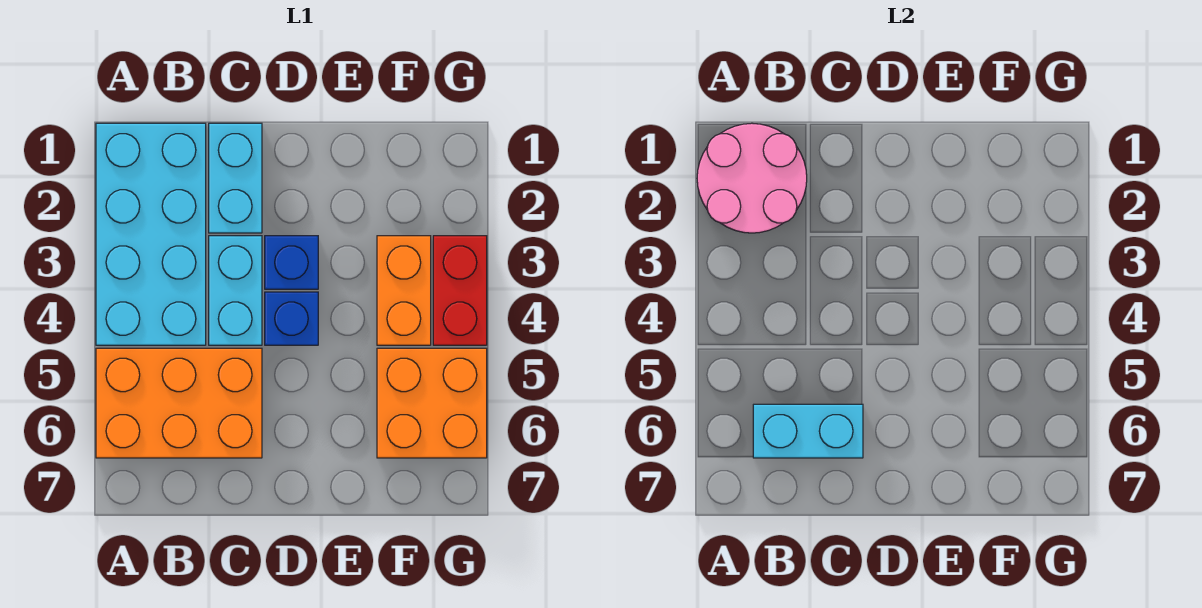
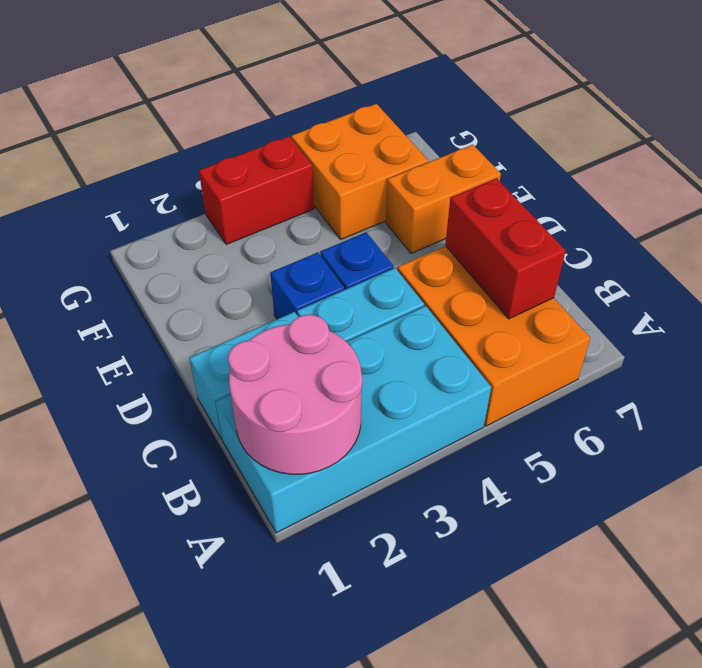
cyan brick B6:C6 level 2 -> red brick B6:C6 level 2
orange brick F3:F4 level 1 -> orange brick E6:E7 level 1

